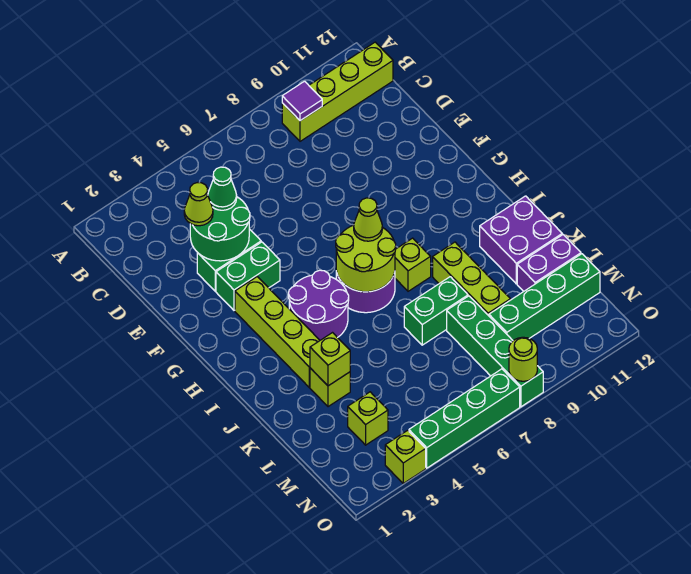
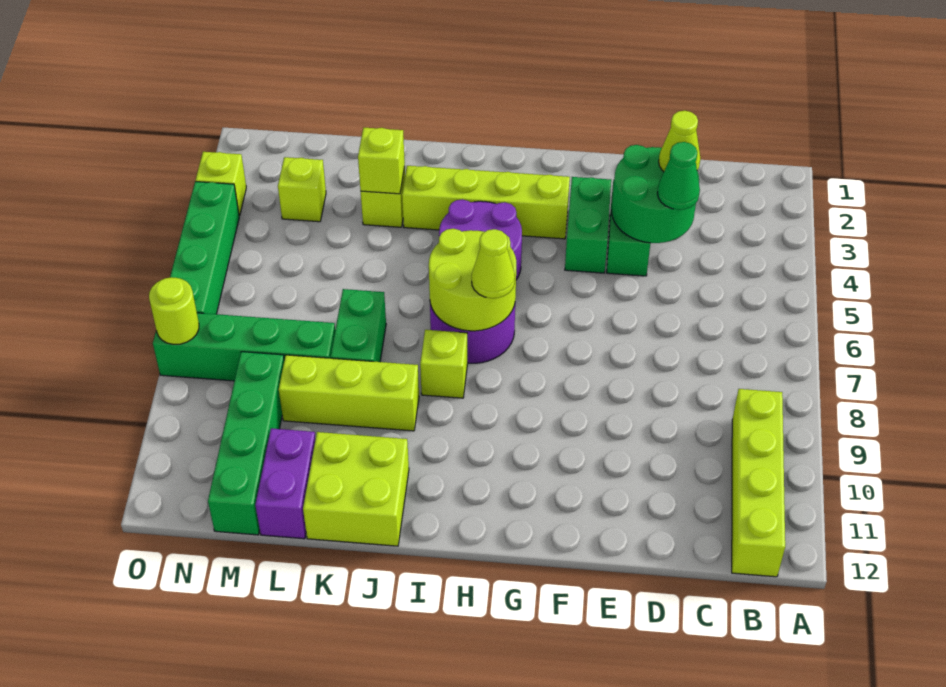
purple tile B9 level 2 -> none
purple brick J11:K12 level 1 -> lime brick J11:K12 level 1

